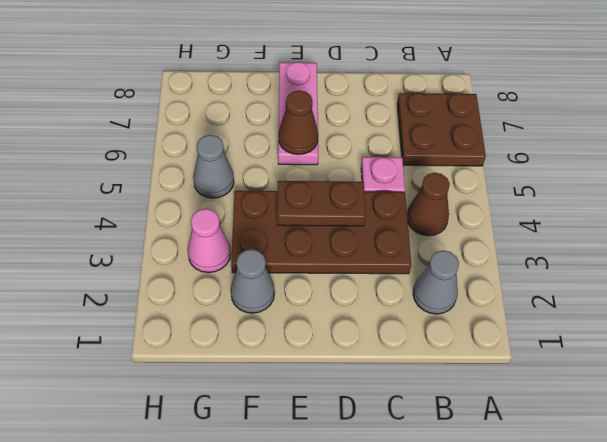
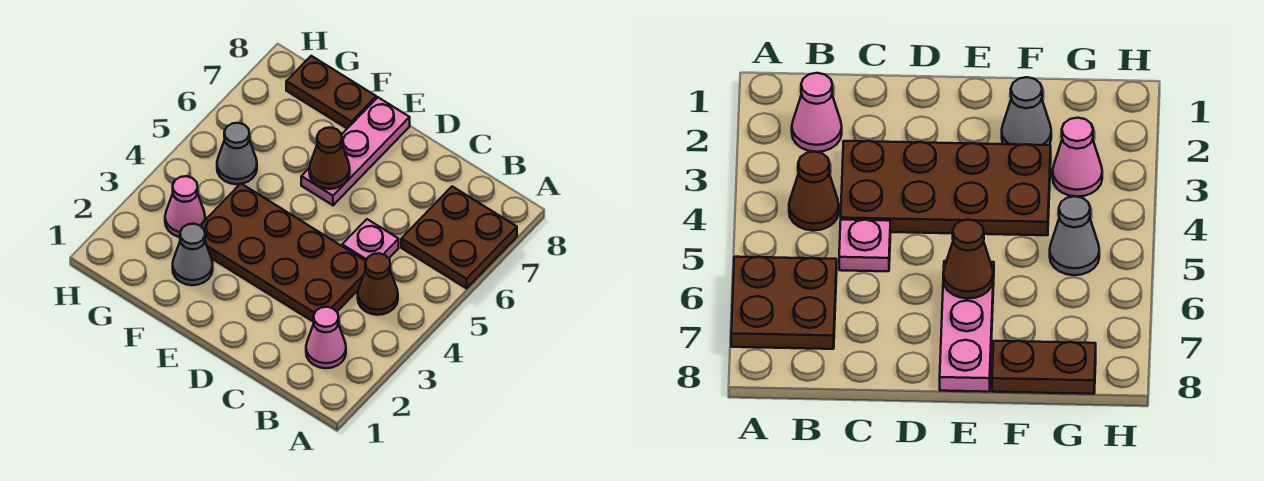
grey cone B2 level 1 -> pink cone B2 level 1
brown plate D4:E4 level 2 -> brown plate F8:G8 level 1

